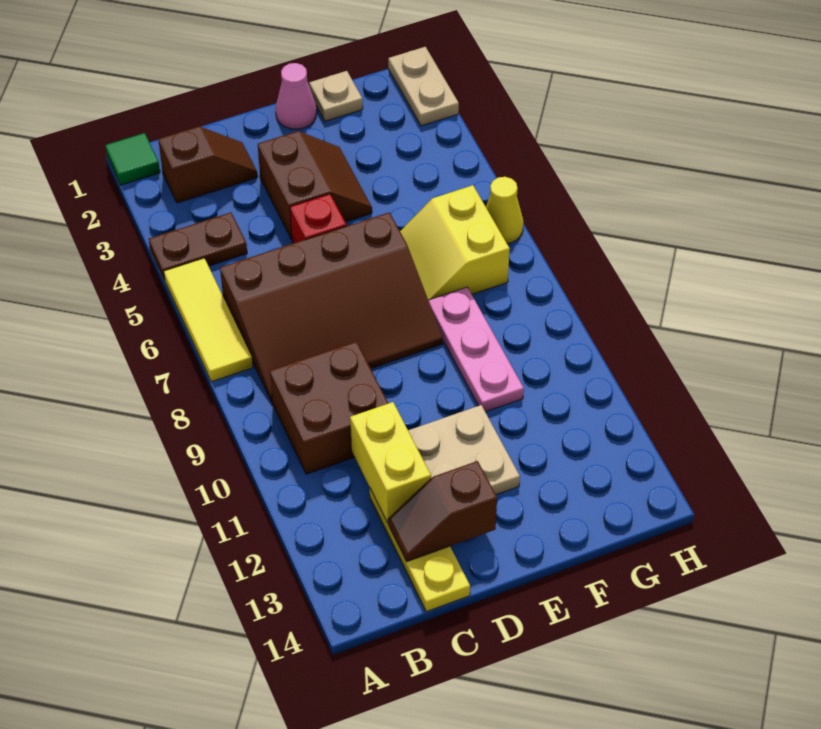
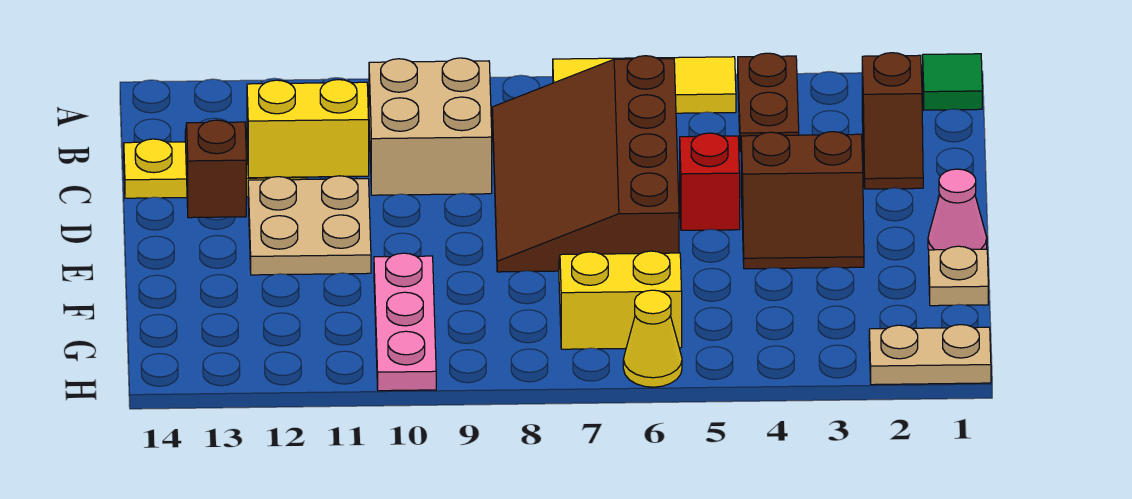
brown brick B9:C10 level 1 -> tan brick B9:C10 level 1
pink plate F8:F10 level 1 -> pink plate F10:H10 level 1

